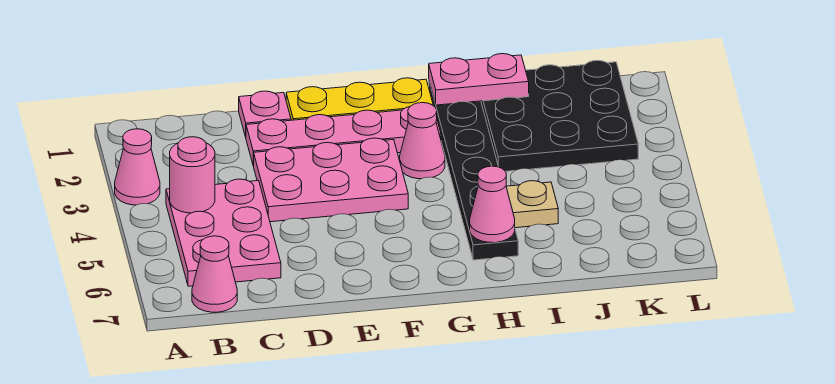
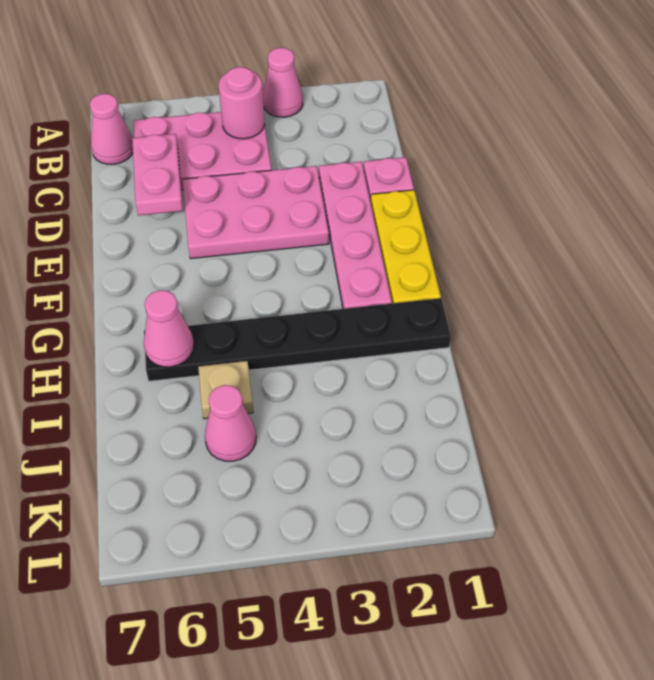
pink plate D3:F4 level 1 -> pink plate D3:E5 level 1
pink cone G3 level 1 -> pink cone J5 level 1
pink plate H1:I1 level 2 -> pink plate C6:D6 level 2
black plate I1:K3 level 1 -> none

